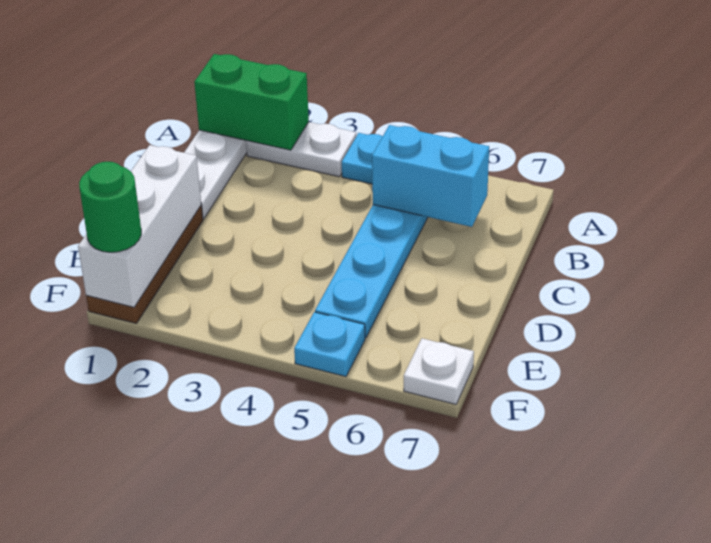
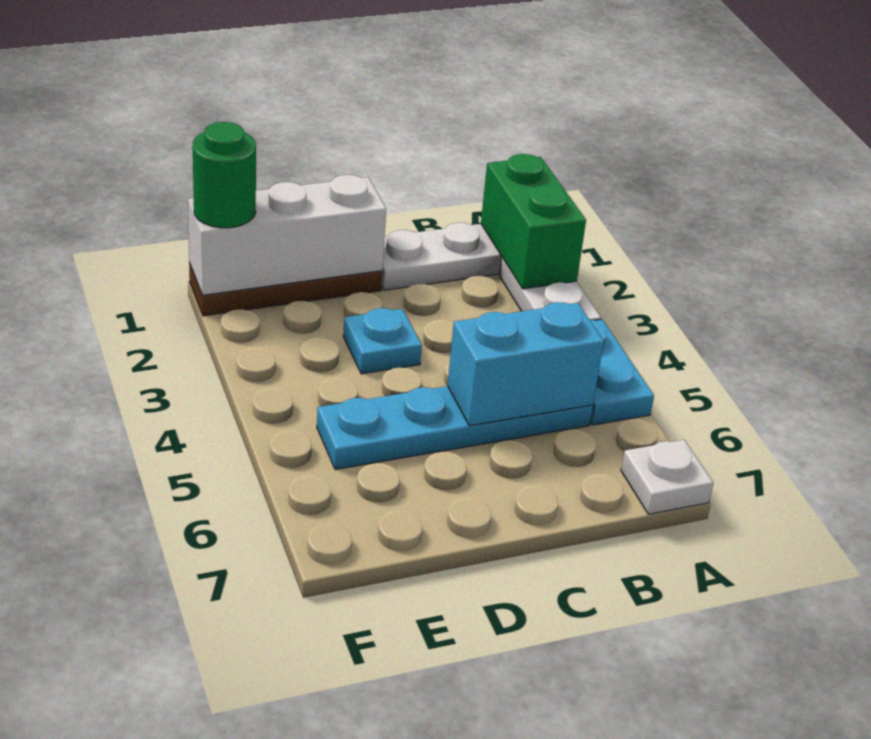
cyan brick B5:B6 level 2 -> cyan brick B5:C5 level 2
cyan plate F5 level 1 -> cyan plate D3 level 1
white plate F7 level 1 -> white plate A7 level 1

